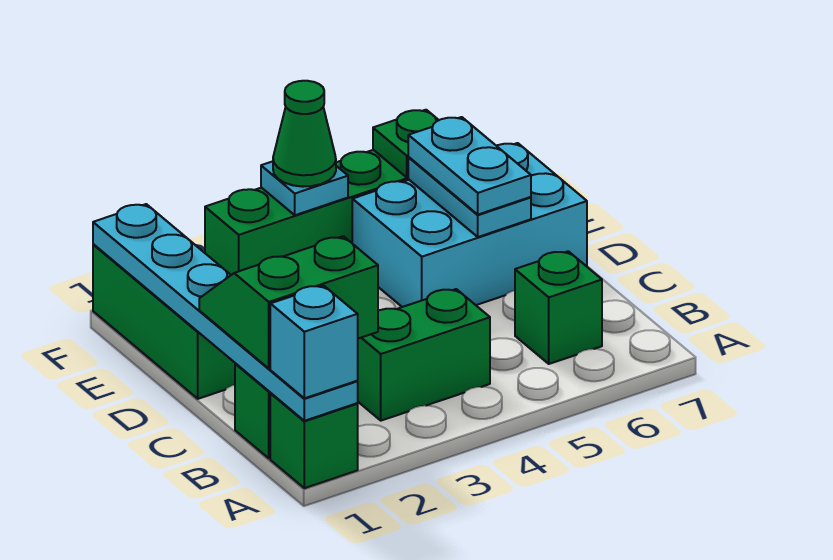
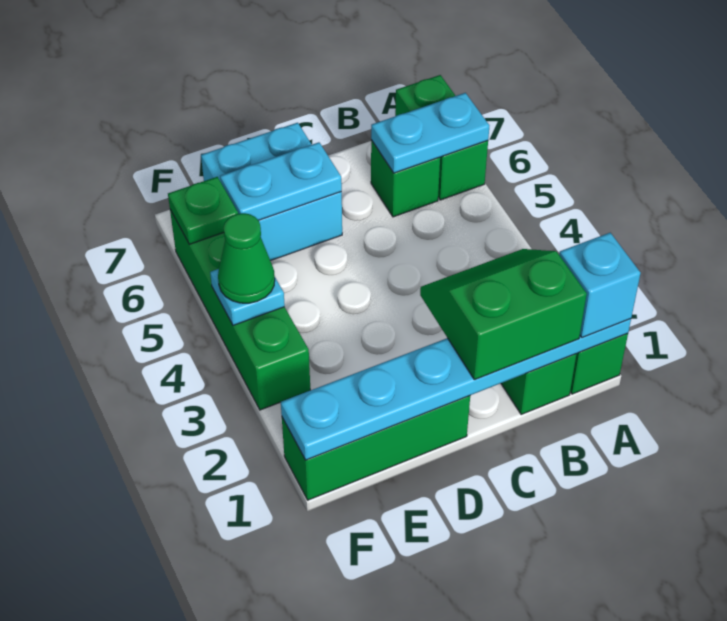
green slope B1:C2 level 3 top B -> green slope B1:C2 level 3 top 1
green brick B3:B4 level 1 -> green brick A6:A7 level 1
cyan brick D5:E7 level 1 -> cyan brick D6:E7 level 1
cyan plate D6:E6 level 3 -> cyan plate A6:B6 level 2

